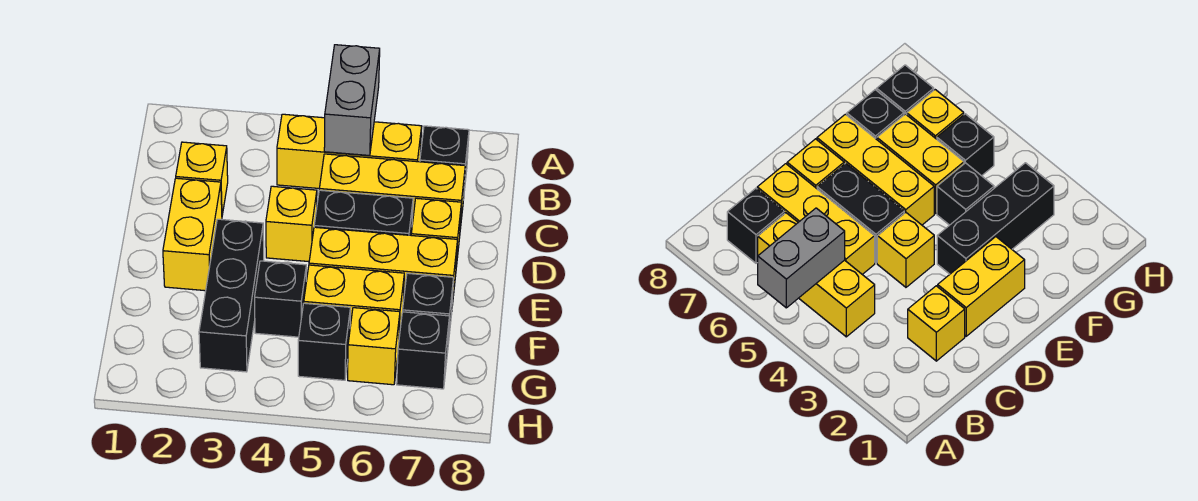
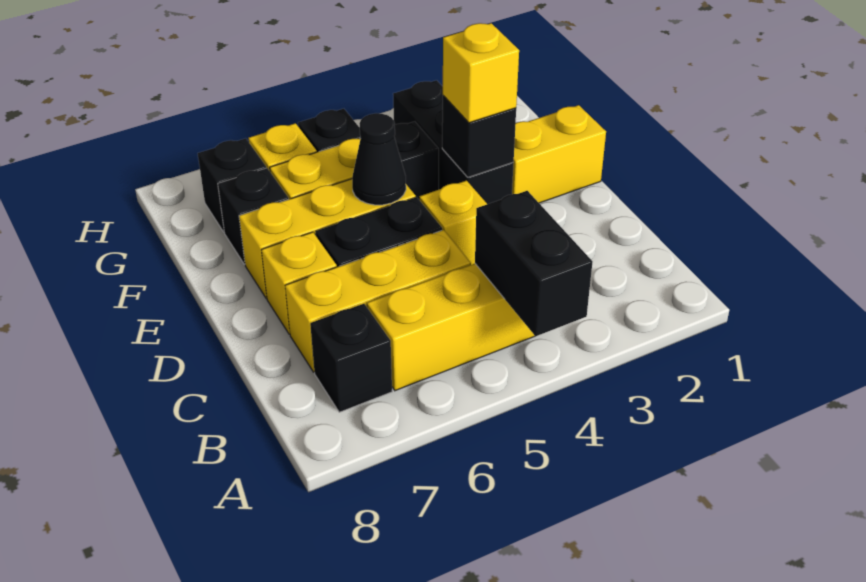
none -> black brick A4:B4 level 2
grey brick A5:B5 level 2 -> none
yellow brick C2 level 1 -> yellow brick E3 level 3
yellow brick D2:E2 level 1 -> yellow brick E1:E2 level 1
none -> black brick E3 level 2
none -> black cone E5 level 2

